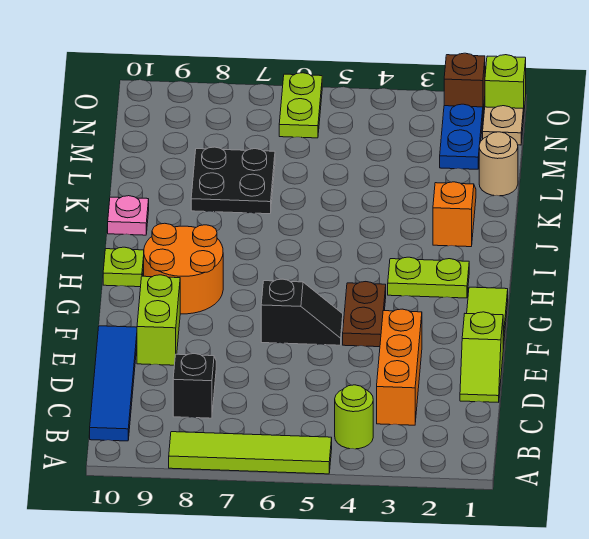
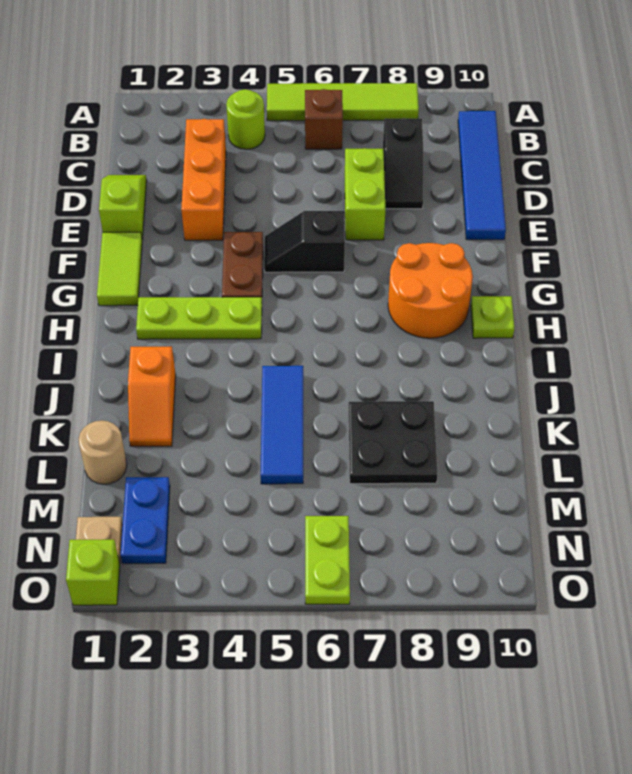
lime brick E9:F9 level 1 -> lime brick D7:E7 level 1
lime plate H2:H3 level 1 -> lime plate H2:H4 level 1
none -> blue tile J5:L5 level 1
pink plate J10 level 1 -> none
brown brick O2 level 1 -> brown brick B6 level 1

